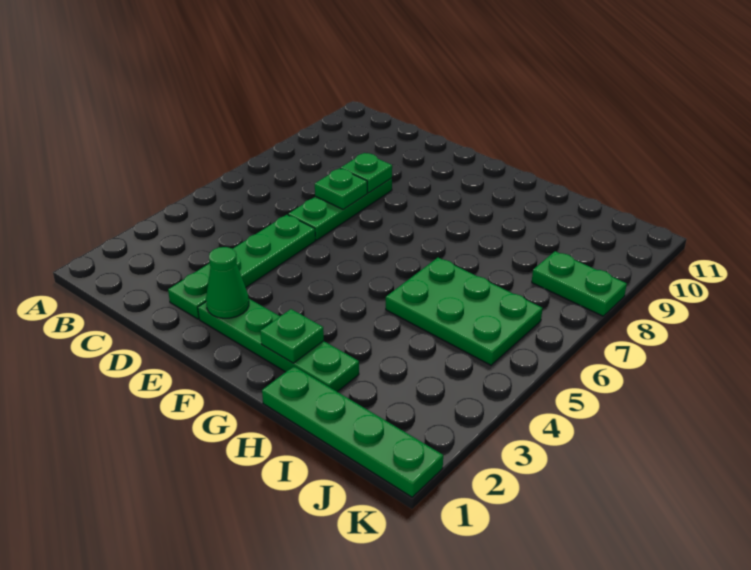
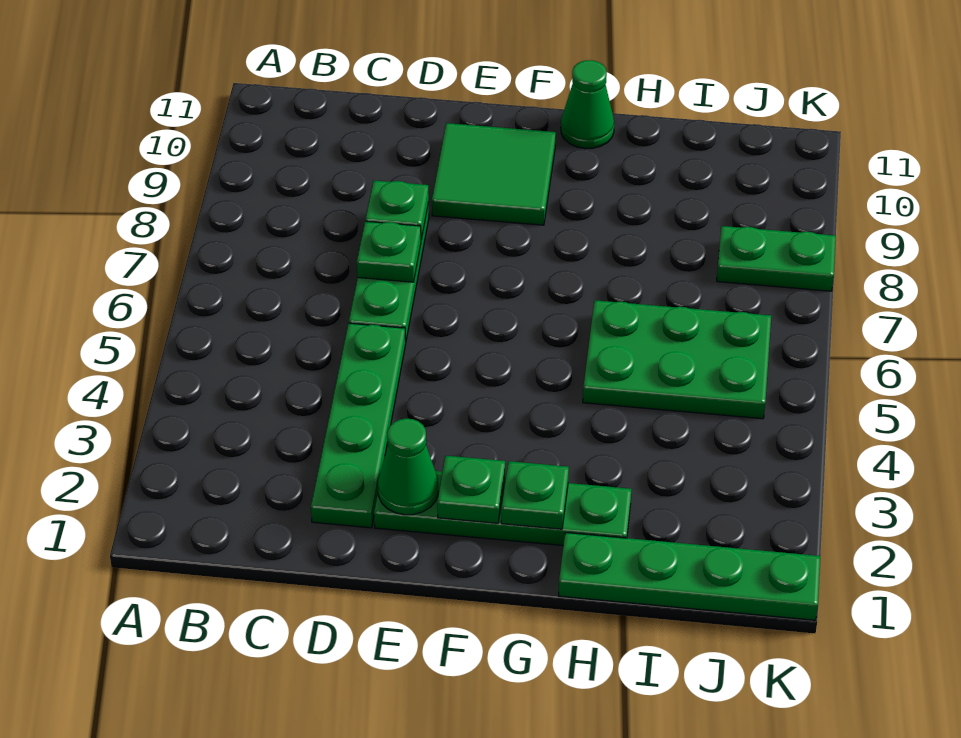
none -> green tile E9:F10 level 1
none -> green plate F2 level 2
none -> green cone G11 level 1

